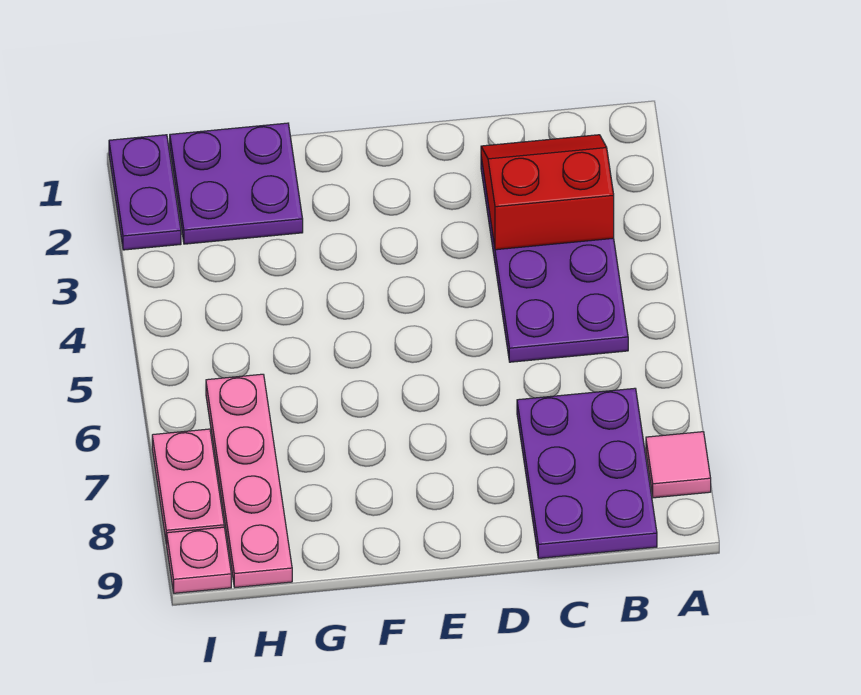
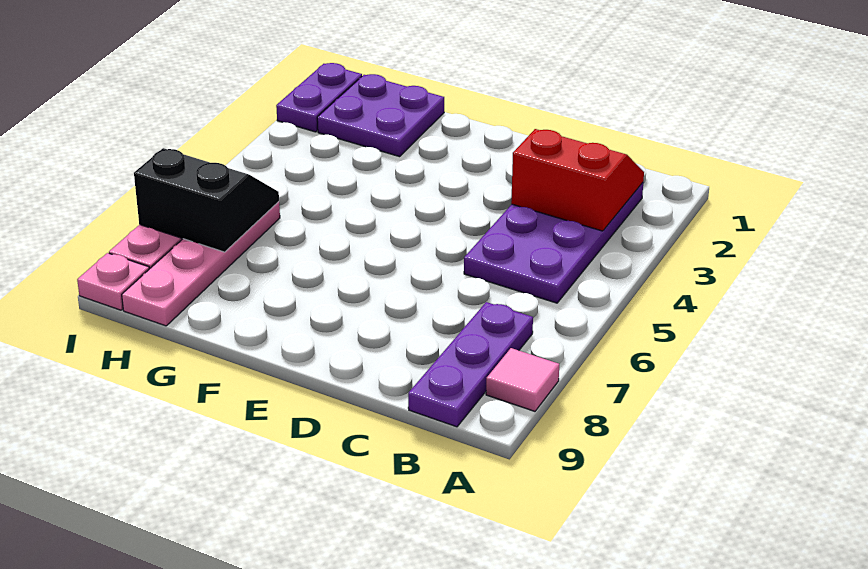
purple plate B7:C9 level 1 -> purple plate B7:B9 level 1
none -> black slope H6:I7 level 2 top 7

